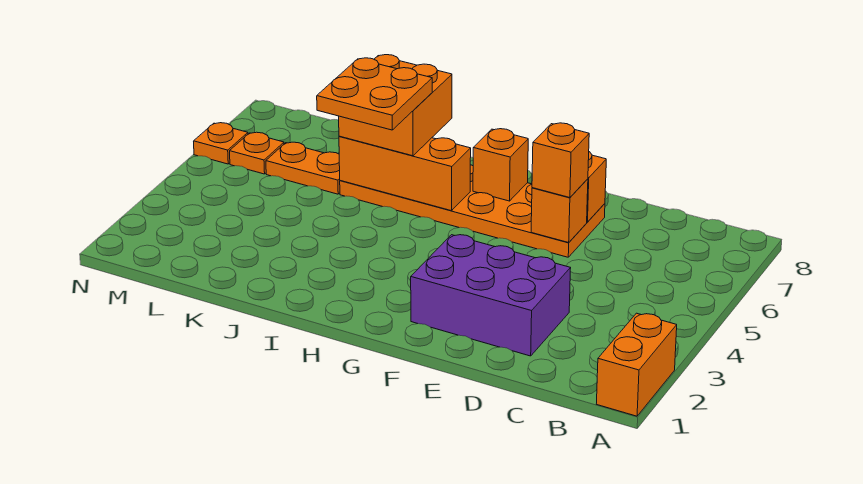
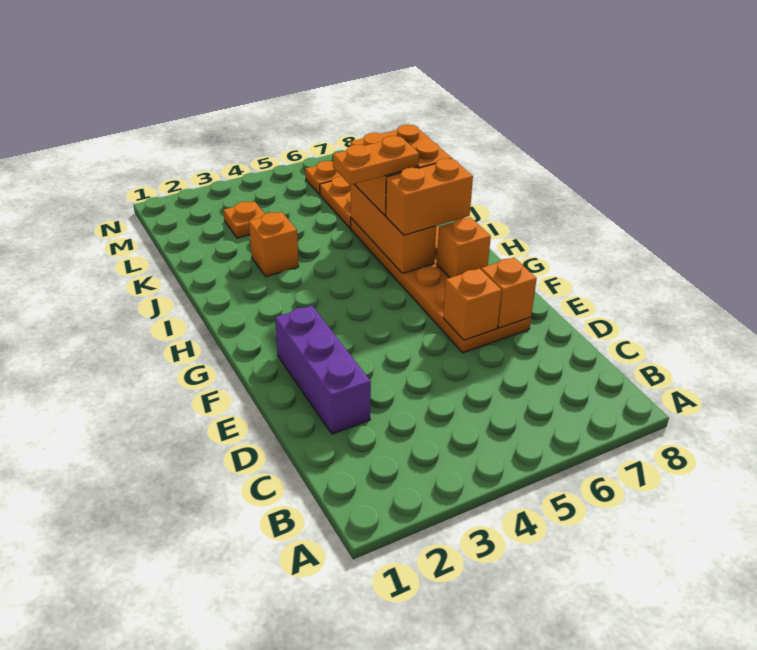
orange brick A1:A2 level 1 -> orange brick H6:H7 level 3
purple brick D2:F3 level 1 -> purple brick D2:F2 level 1
orange brick E6 level 3 -> orange brick J3 level 1
orange plate I5:J6 level 4 -> orange plate I5:I6 level 4
orange plate N6 level 1 -> orange plate L3 level 1

